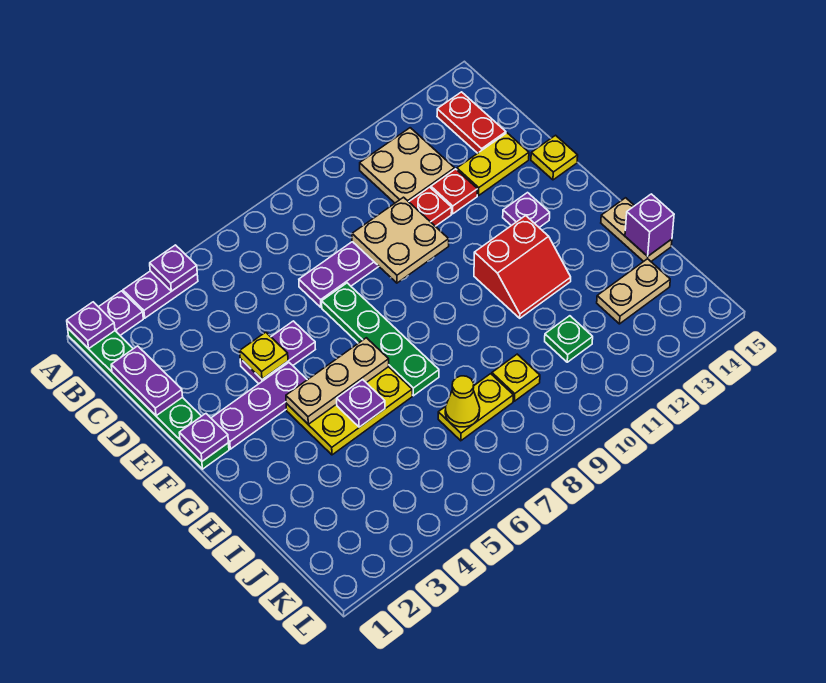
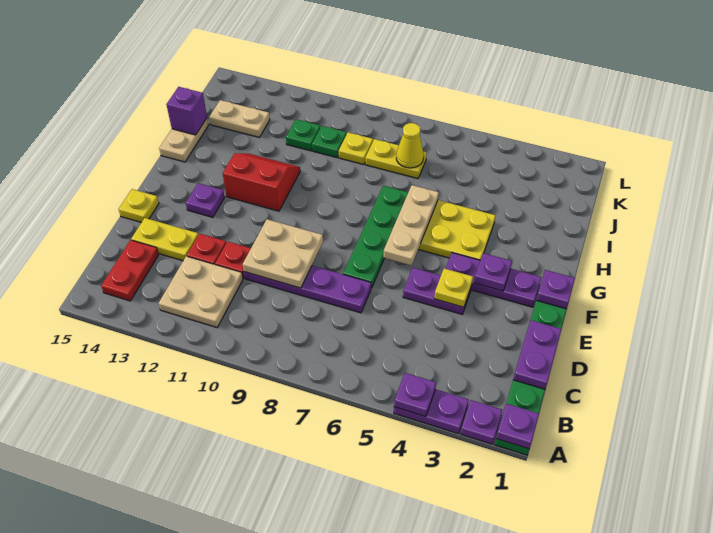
tan plate G4:G6 level 2 -> tan plate F6:H6 level 2
purple plate H5 level 2 -> purple plate F3 level 2
none -> green plate J10 level 1

